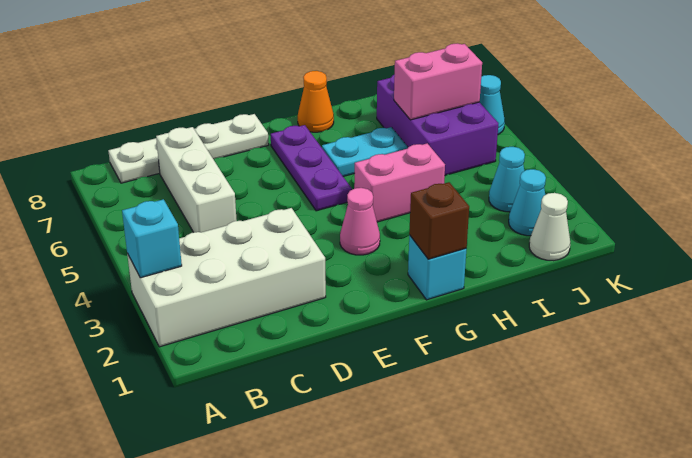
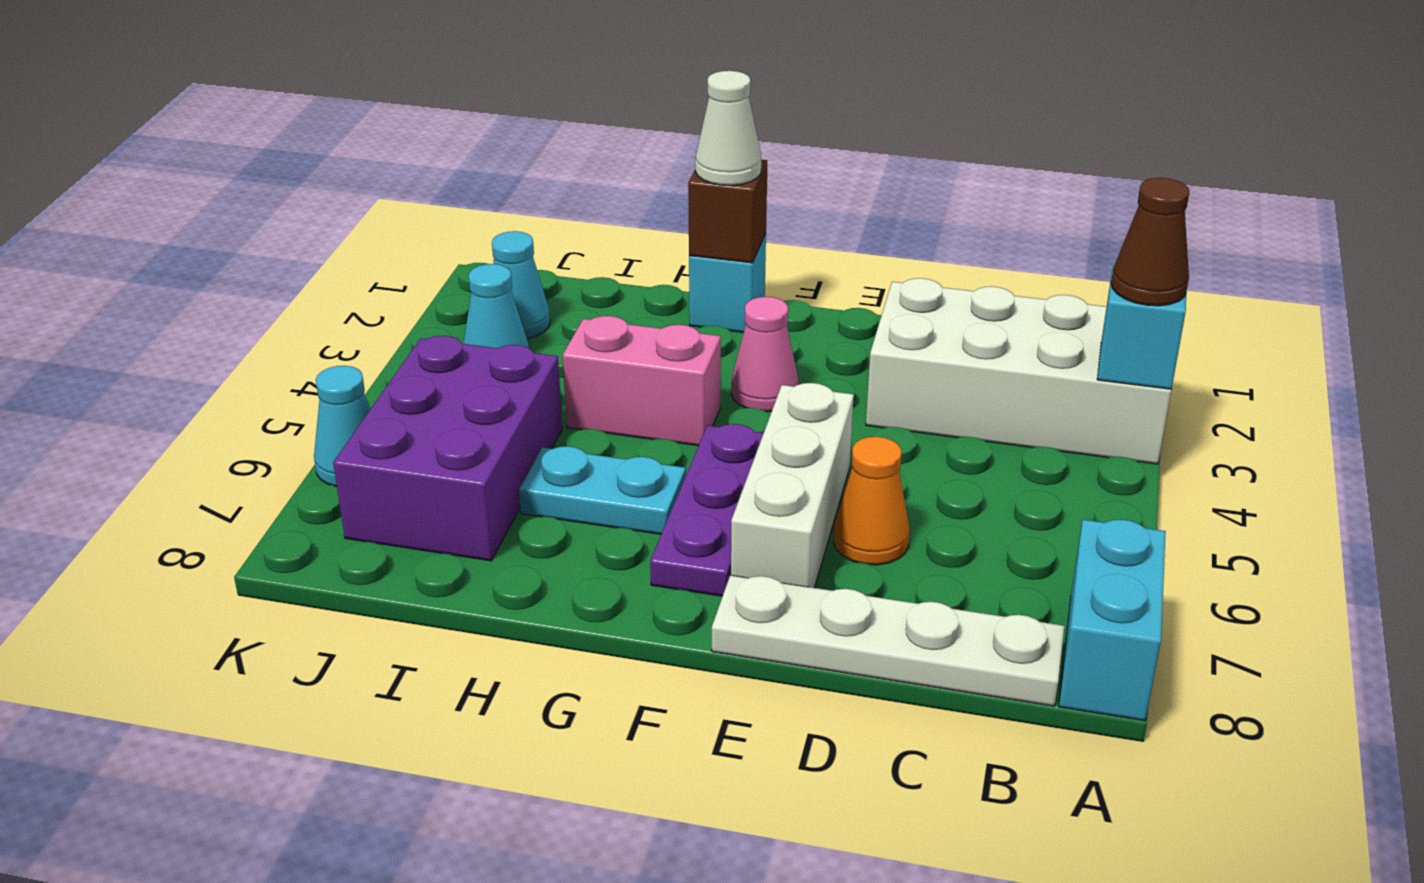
none -> brown cone A3 level 3
none -> cyan brick A7:A8 level 1
white brick C5:C7 level 1 -> white brick E5:E7 level 1
orange cone G8 level 1 -> orange cone D6 level 1
pink brick I6:J6 level 2 -> none
white cone J1 level 1 -> white cone G1 level 3

